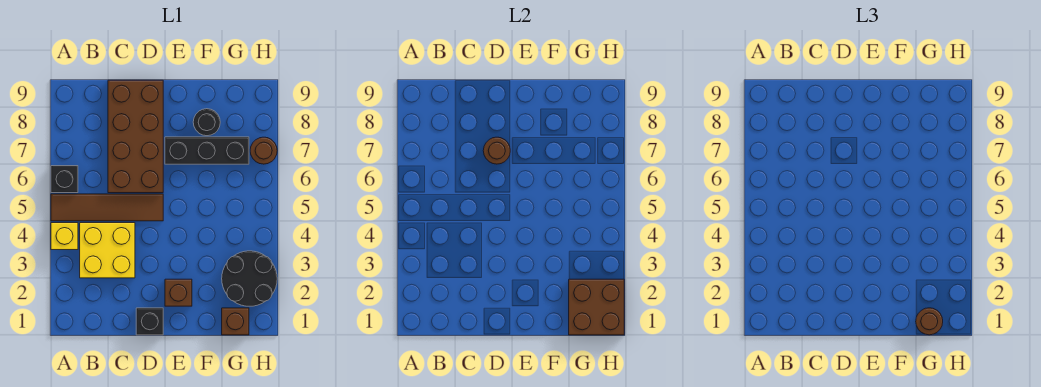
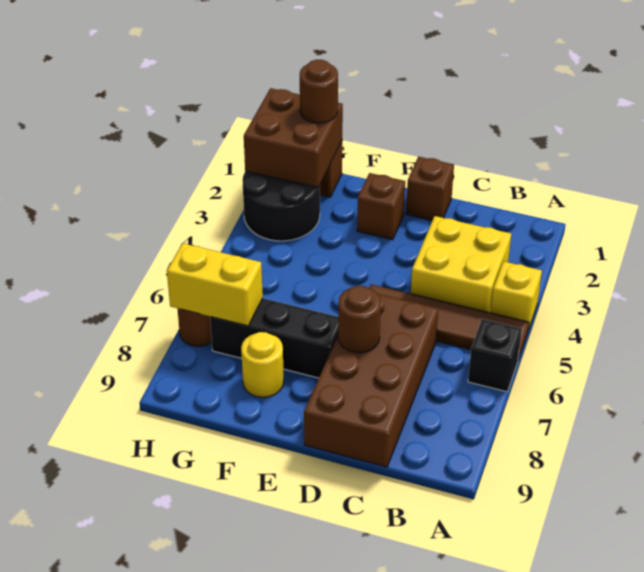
black brick D1 level 1 -> brown brick D1 level 1
black round brick F8 level 1 -> yellow round brick F8 level 1
none -> yellow brick G7:H7 level 2

